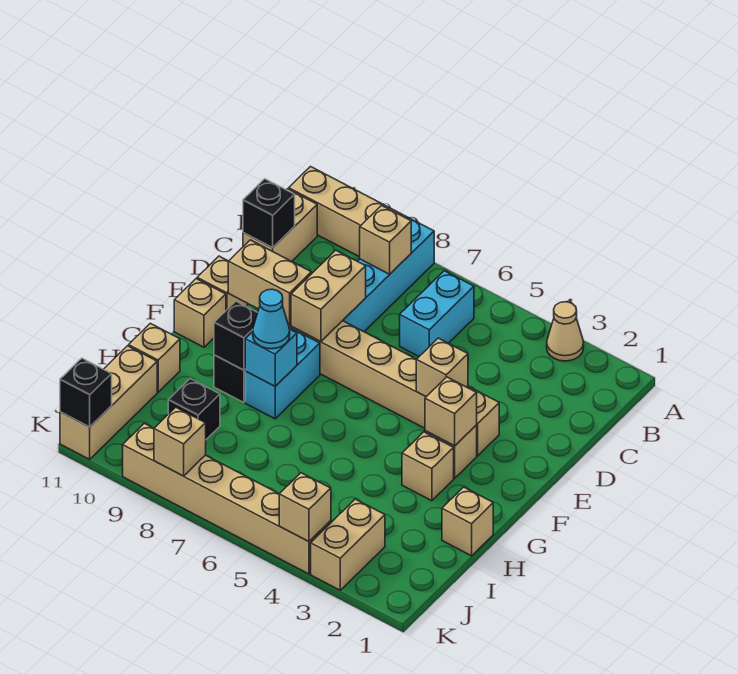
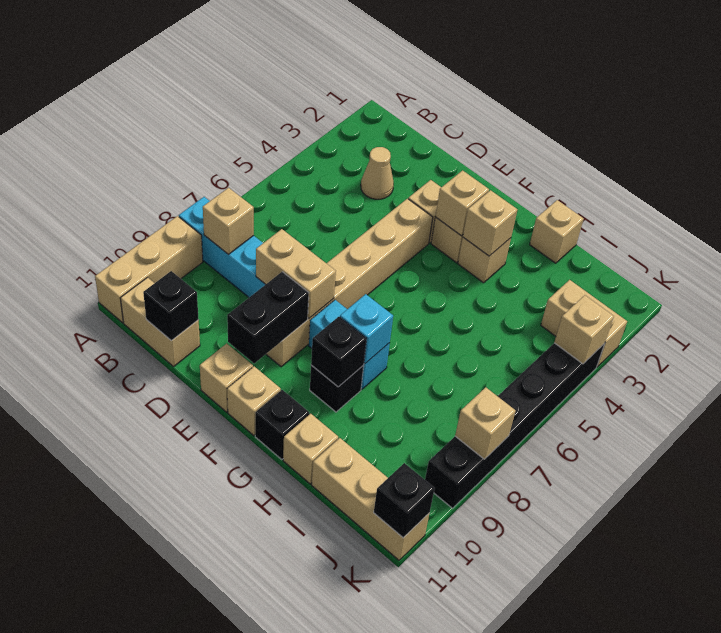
tan cone A3 level 1 -> tan cone C3 level 1
cyan brick B6:C6 level 1 -> none
tan brick E4 level 2 -> tan brick G3 level 2
tan brick E9:E10 level 2 -> black brick E9:E10 level 2
cyan cone G8 level 3 -> none
black brick I9 level 1 -> black brick G11 level 1
tan brick K4:K9 level 1 -> black brick K4:K9 level 1

